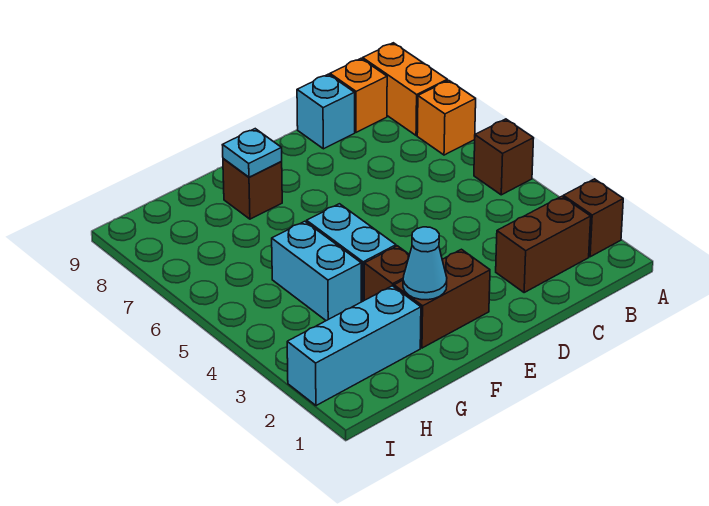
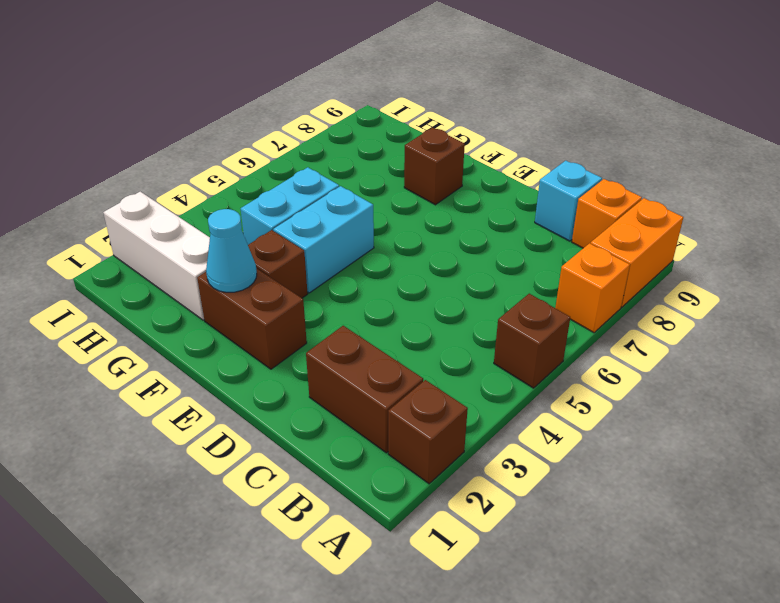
cyan plate F8 level 2 -> none
cyan brick G2:I2 level 1 -> white brick G2:I2 level 1

